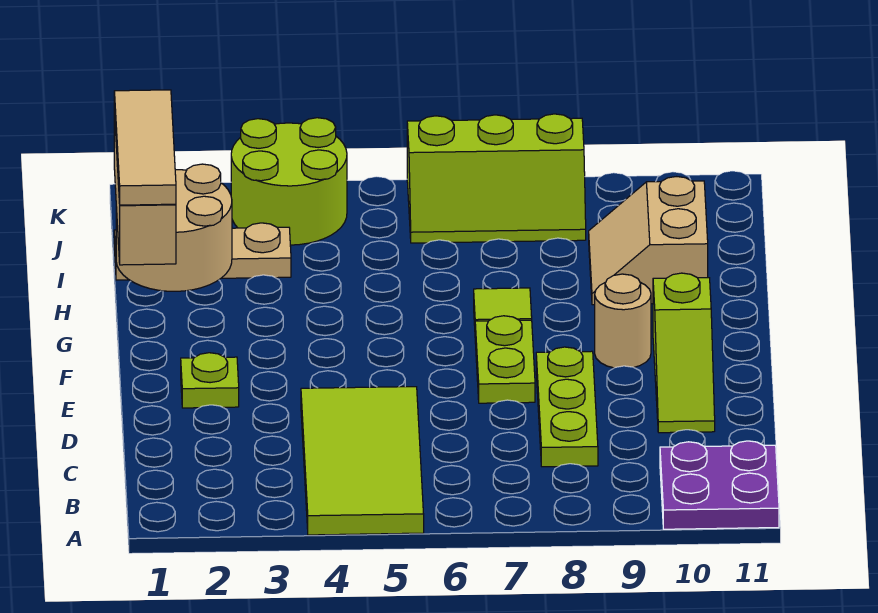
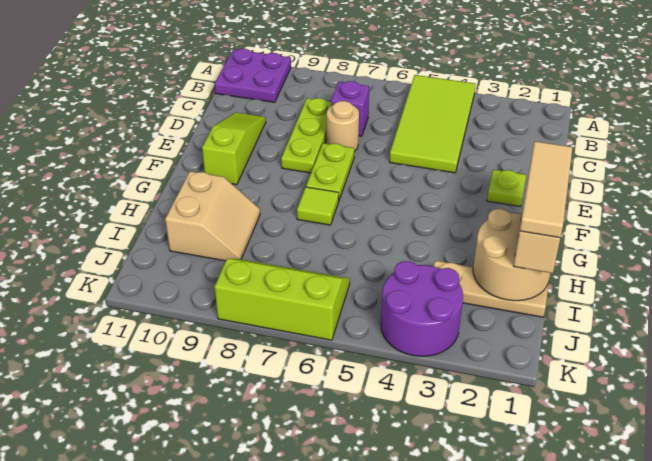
none -> purple brick C7 level 1
tan round brick F9 level 1 -> tan round brick D7 level 1
lime round brick J3:K4 level 1 -> purple round brick J3:K4 level 1

